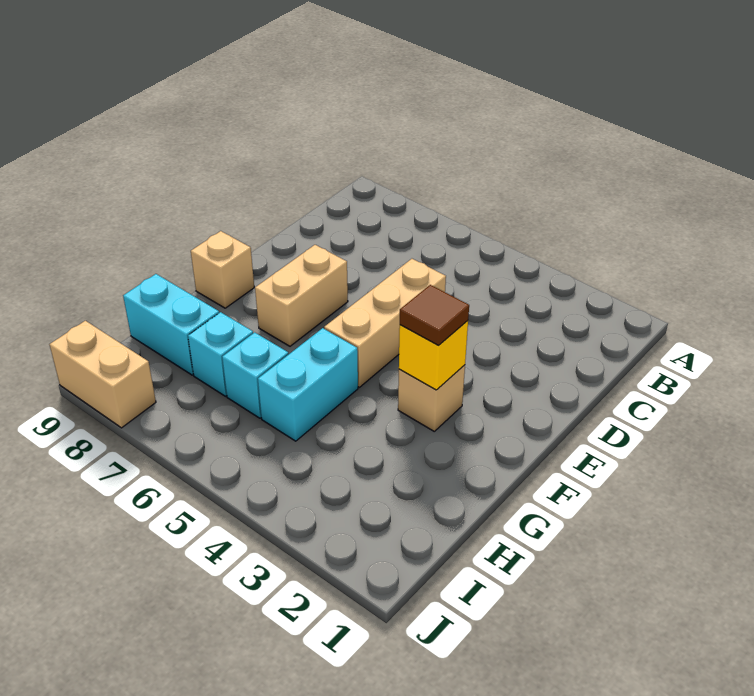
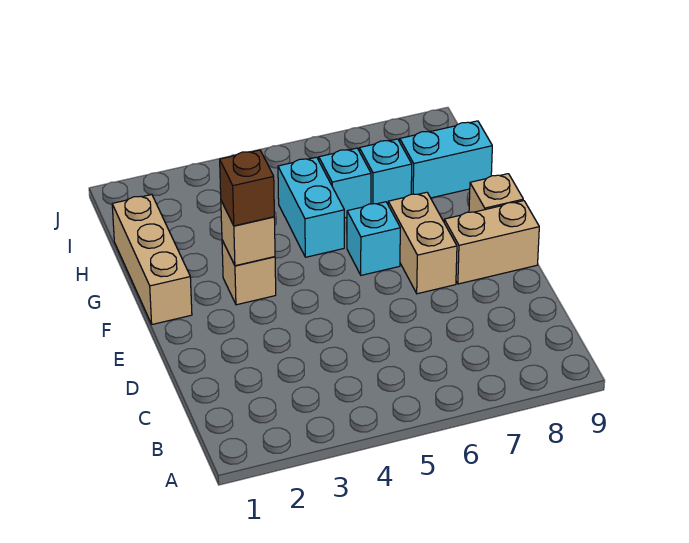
tan brick D5:F5 level 1 -> tan brick F1:H1 level 1
yellow brick F3 level 2 -> tan brick F3 level 2
brown tile F3 level 3 -> brown brick F3 level 3
none -> cyan brick F6 level 1
tan brick J8:J9 level 1 -> tan brick E8:E9 level 1

